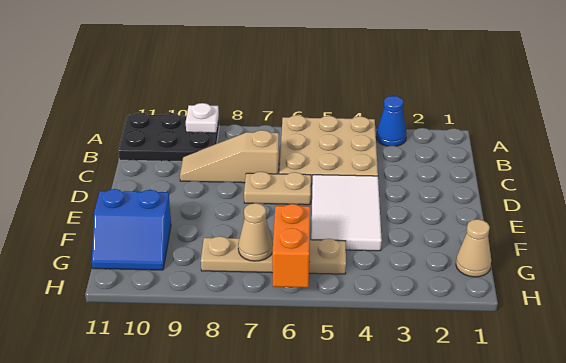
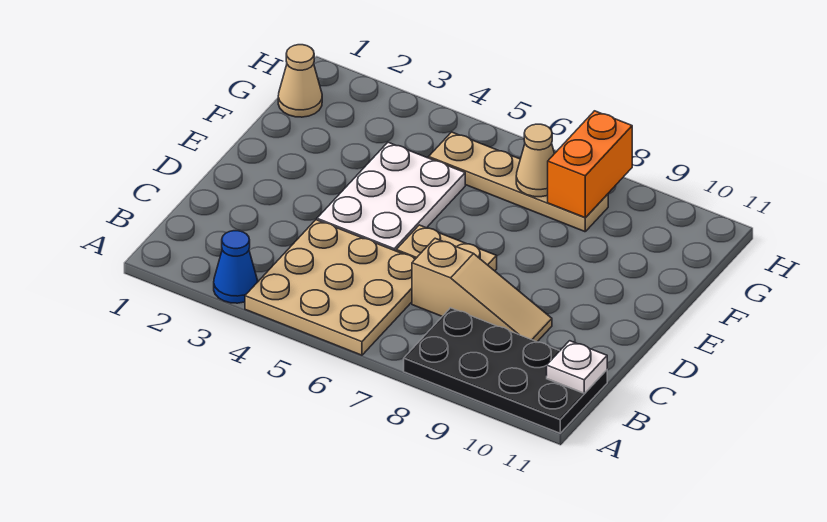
black plate A9:B11 level 1 -> black plate A8:B11 level 1
white plate A9 level 2 -> white plate B11 level 2
white tile D4:F5 level 1 -> white plate D4:F5 level 1
blue slope F10:G11 level 1 top F -> none
orange brick G6:H6 level 2 -> orange brick G8:H8 level 2

